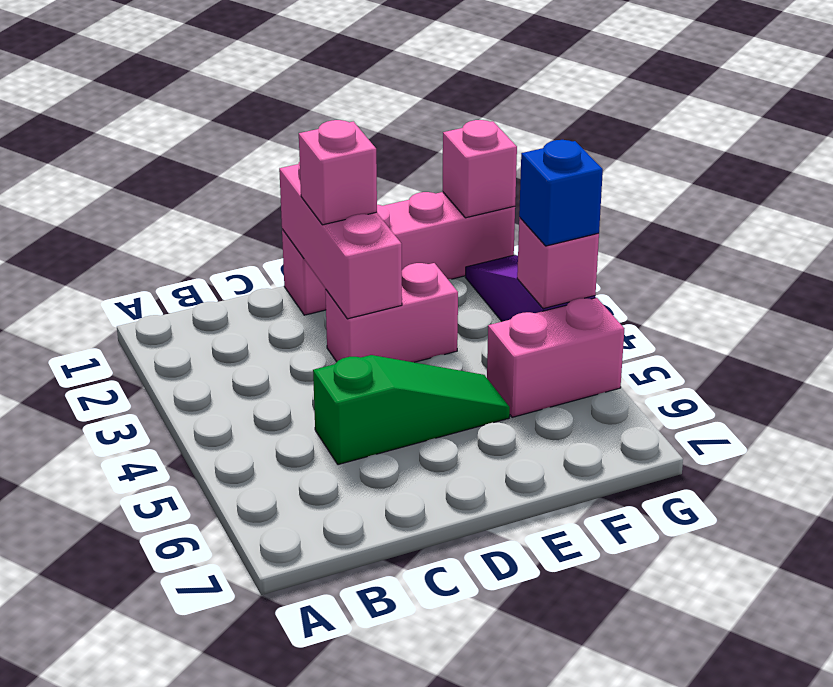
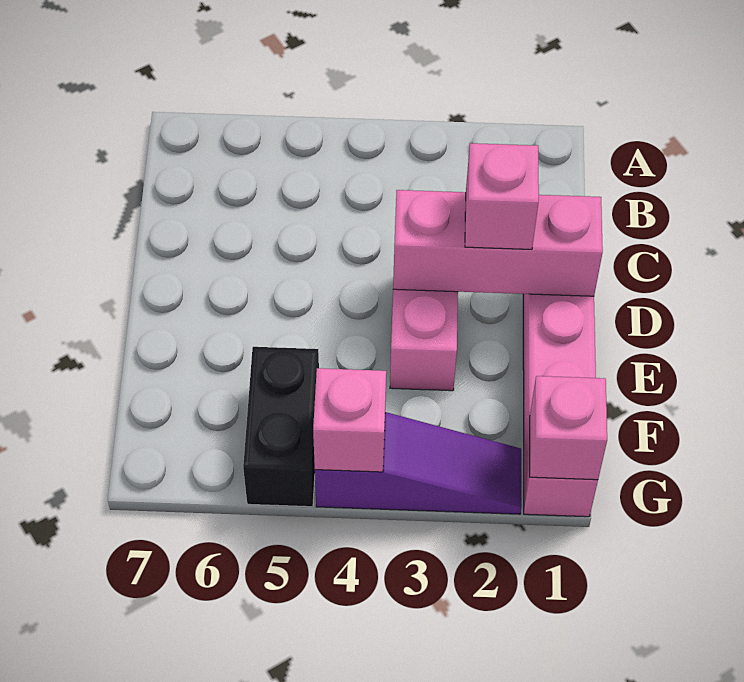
green slope C5:E5 level 1 top C -> none
pink brick F5:G5 level 1 -> black brick F5:G5 level 1
blue brick G4 level 3 -> none

